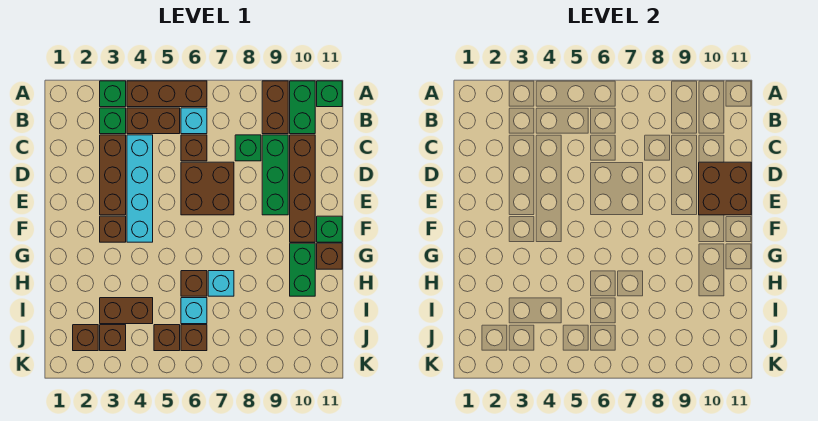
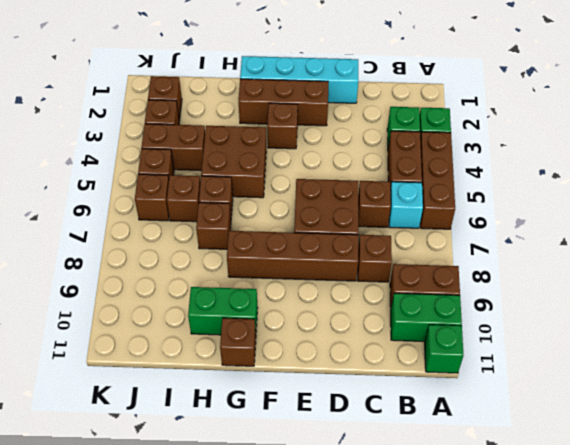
brown brick C3:E3 level 1 -> brown brick E2:G2 level 1
cyan brick C4:F4 level 1 -> cyan brick D1:G1 level 1
green brick C8 level 1 -> brown brick C8 level 1
green brick C9:E9 level 1 -> none
brown brick C10:F10 level 1 -> brown brick D8:G8 level 1
brown brick D10:E11 level 2 -> brown brick G4:H5 level 1
green brick F11 level 1 -> none
cyan brick H7 level 1 -> brown brick H7 level 1
brown brick I3:I4 level 1 -> brown brick I4:J4 level 1
cyan brick I6 level 1 -> brown brick I6 level 1

